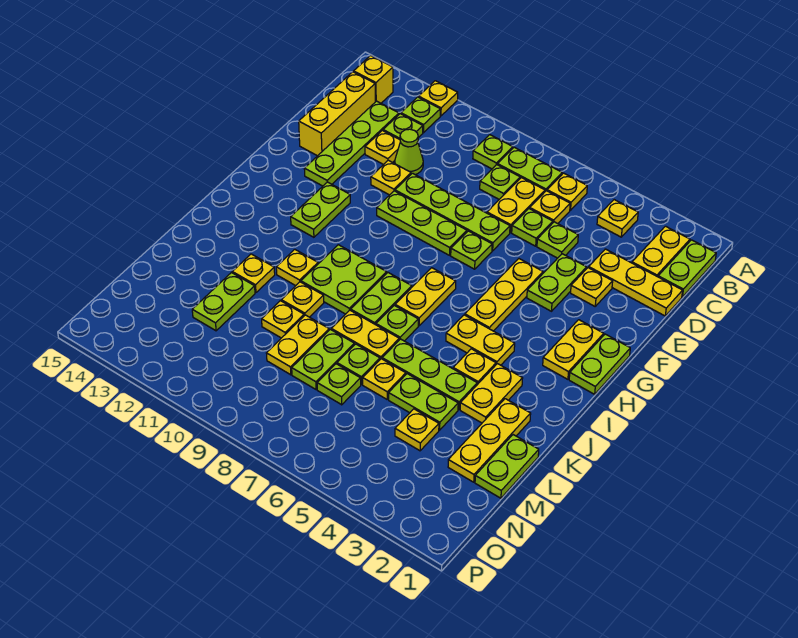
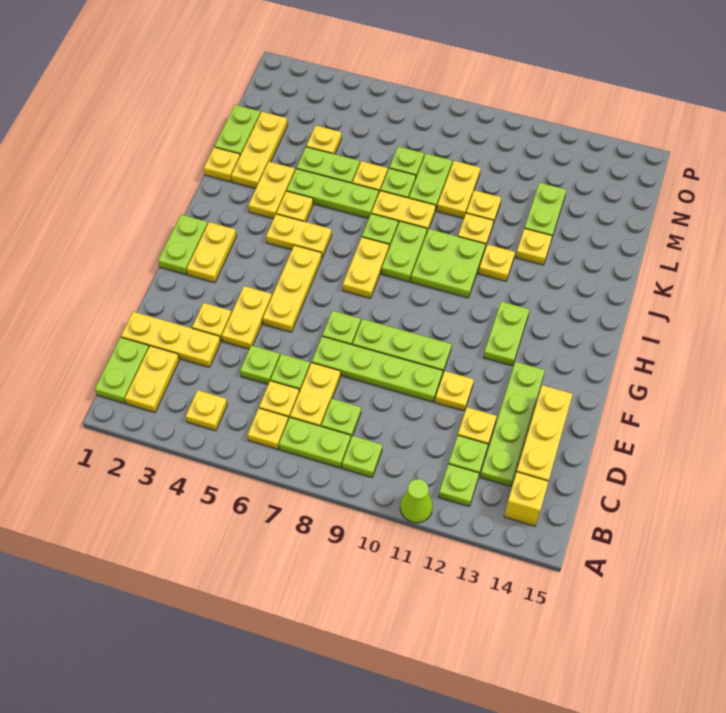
yellow plate A12 level 1 -> yellow plate K1 level 1
lime cone D11 level 1 -> lime cone A11 level 1
lime plate E4:F4 level 1 -> yellow plate E4:F4 level 1

